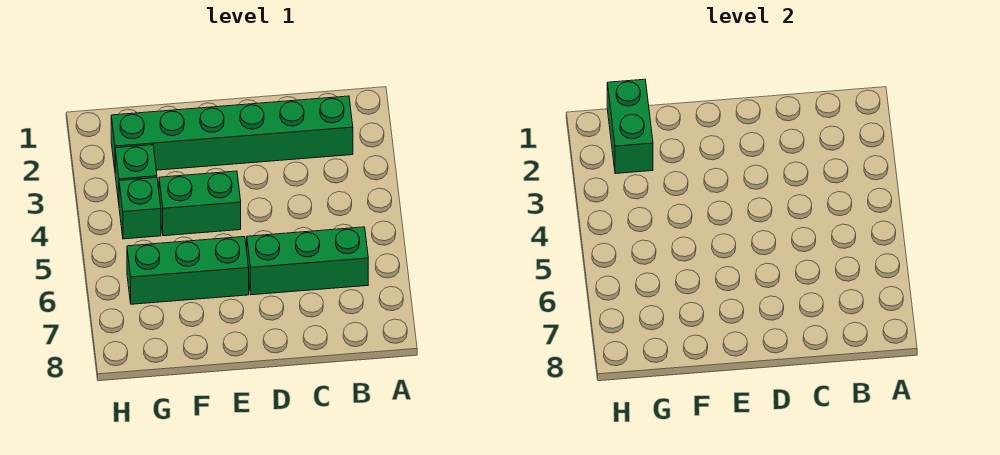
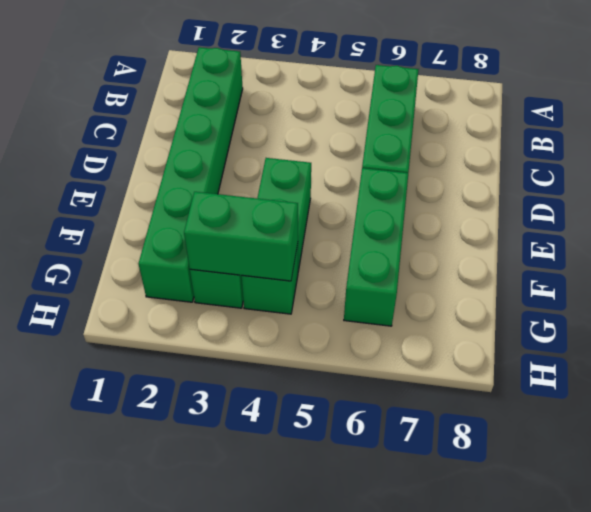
green brick G1:G2 level 2 -> green brick G3:G4 level 2

